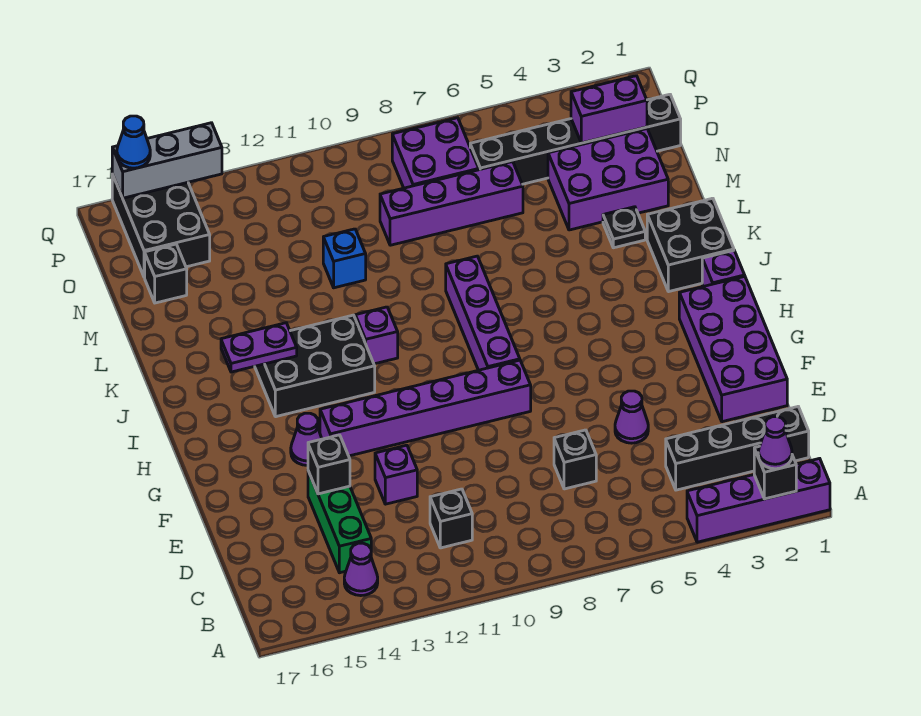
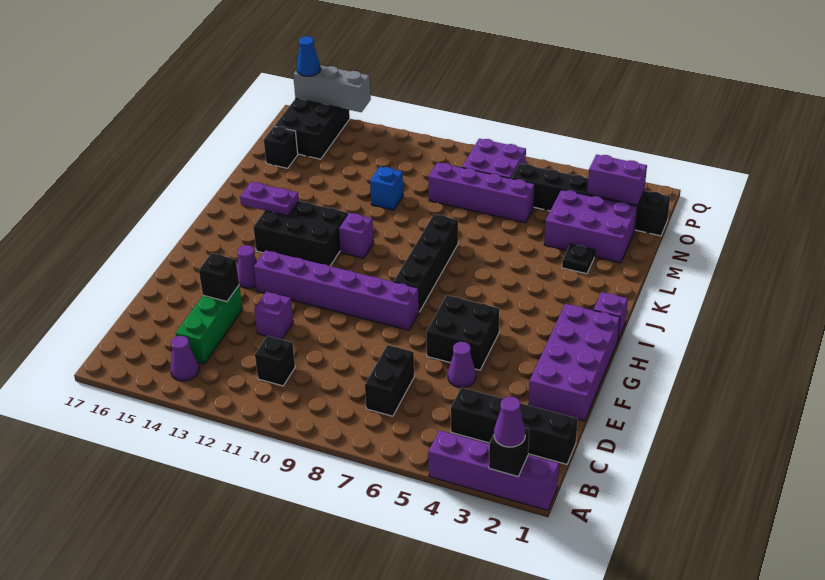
black brick D7 level 1 -> black brick C7:D7 level 1
purple brick H8:K8 level 1 -> black brick H8:K8 level 1
black brick J1:K2 level 1 -> black brick F5:G6 level 1

